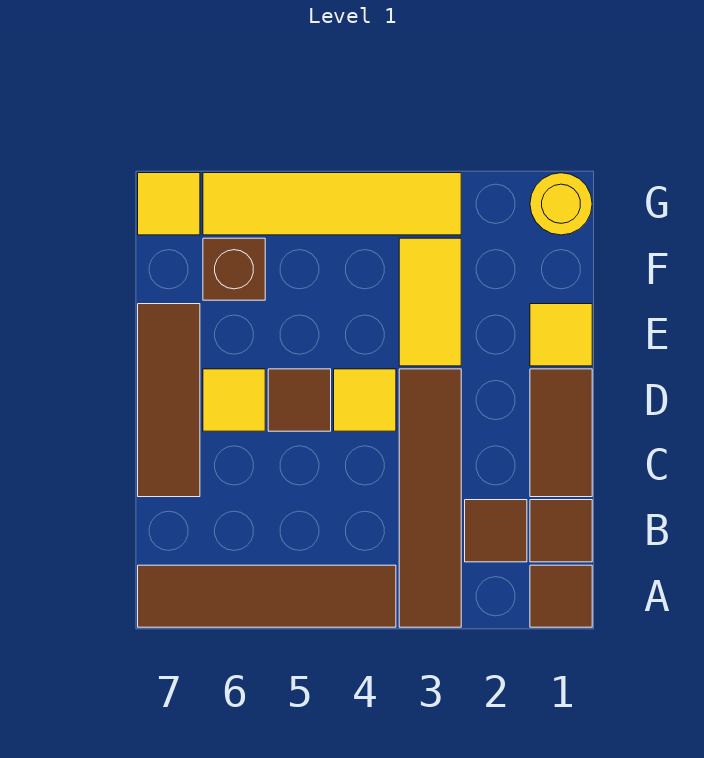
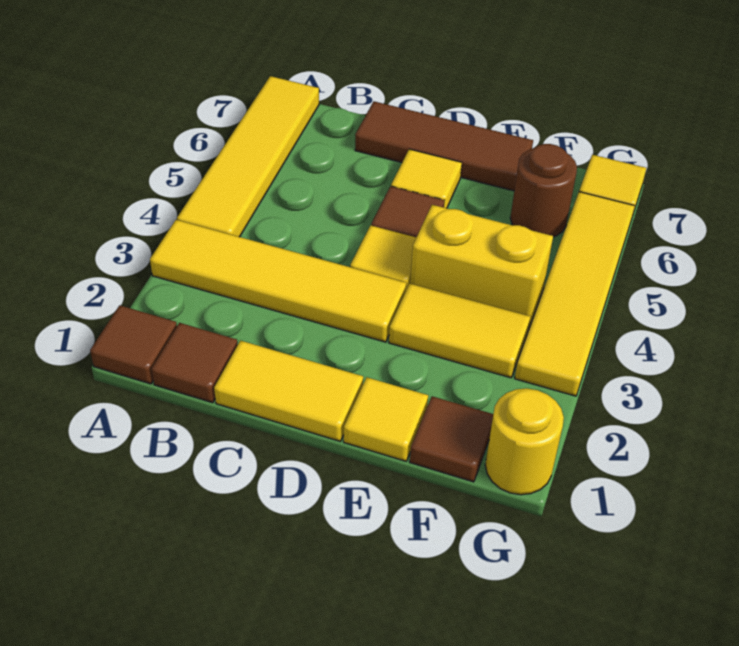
brown tile A3:D3 level 1 -> yellow tile A3:D3 level 1
brown tile A4:A7 level 1 -> yellow tile A4:A7 level 1
brown tile B2 level 1 -> brown tile F1 level 1
brown tile C1:D1 level 1 -> yellow tile C1:D1 level 1
none -> yellow brick E4:F4 level 1
brown brick F6 level 1 -> brown round brick F6 level 1

